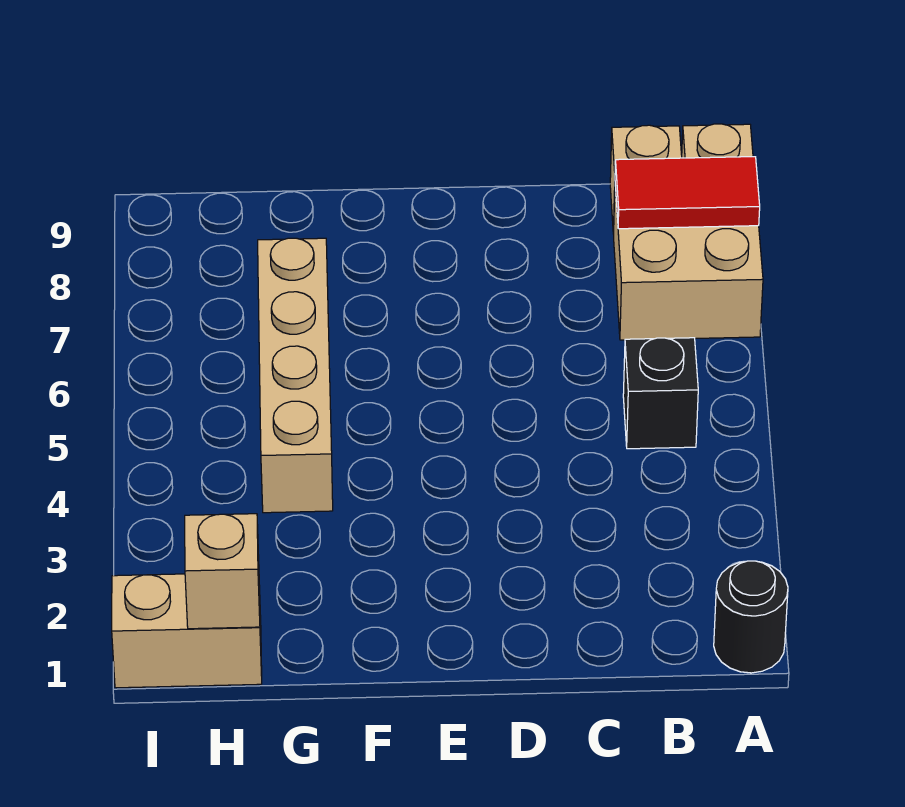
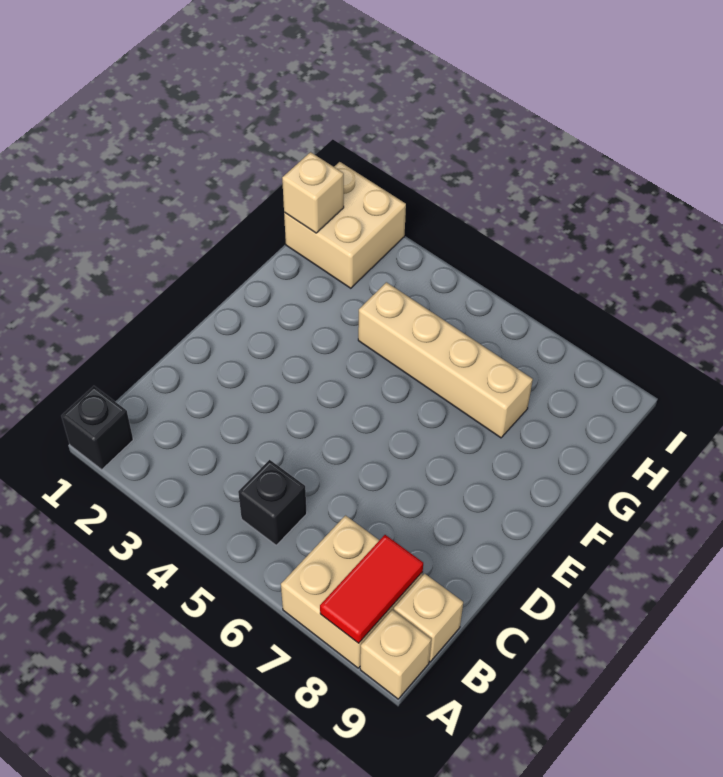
black round brick A1 level 1 -> black brick A1 level 1
tan brick H1:I1 level 1 -> tan brick H1:I2 level 1

